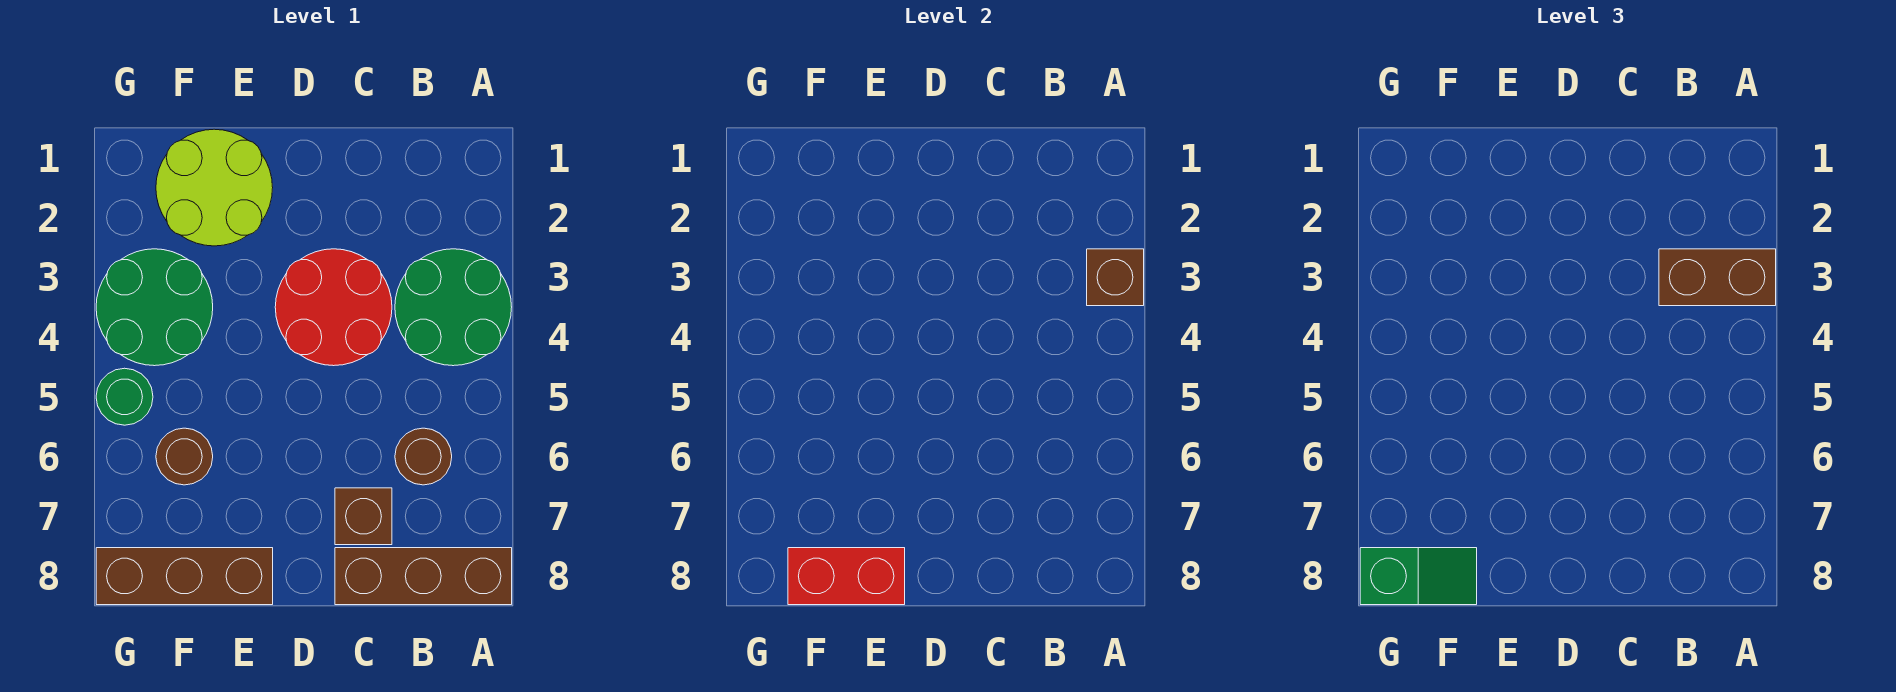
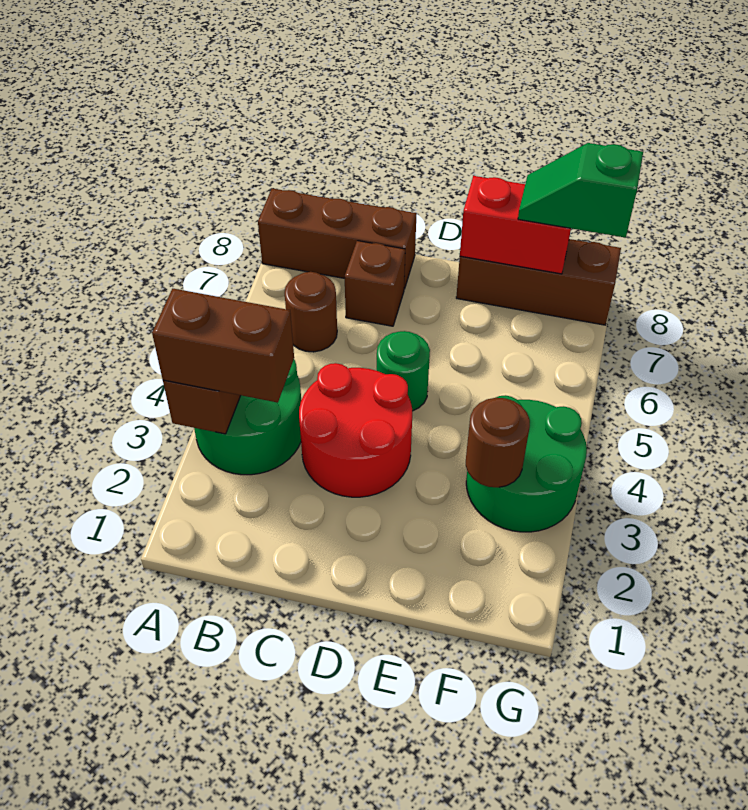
lime round brick E1:F2 level 1 -> none
brown round brick F6 level 1 -> brown round brick F3 level 2
green round brick G5 level 1 -> green round brick D5 level 1

